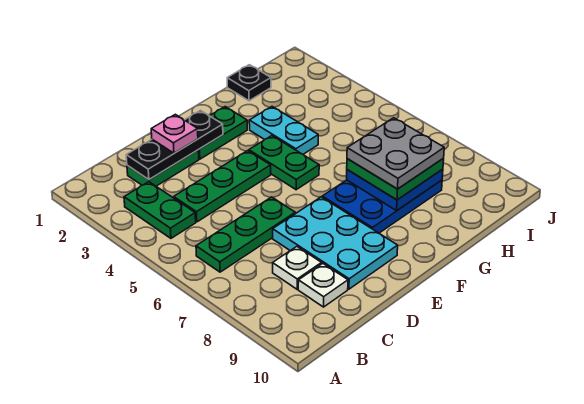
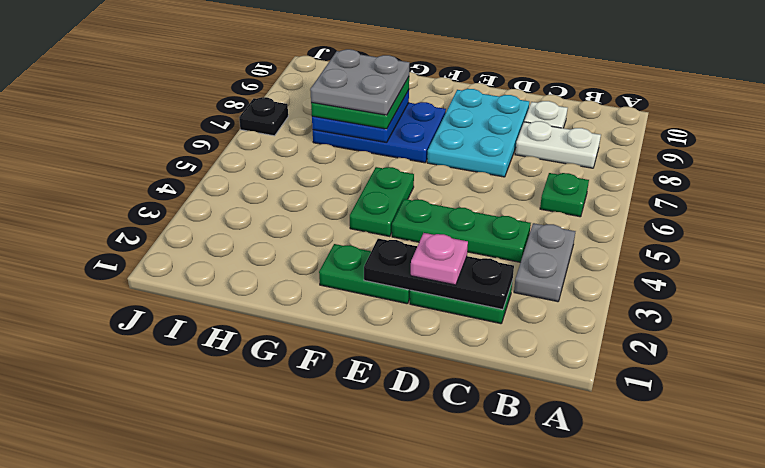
green plate B3:B4 level 1 -> grey plate B3:B4 level 1
green plate B6:D6 level 1 -> green plate B6 level 1
white plate C8 level 1 -> white plate B8:C8 level 1
cyan plate G3:G4 level 1 -> none
black plate H1 level 1 -> black plate J7 level 1

